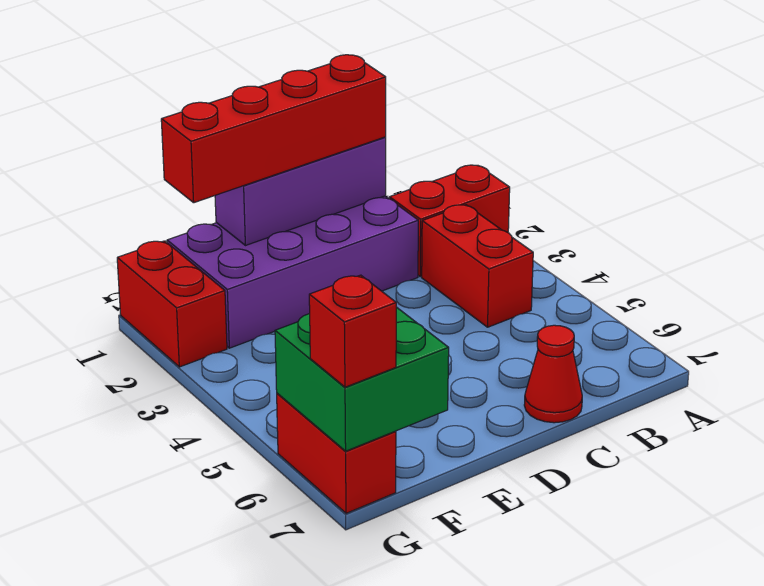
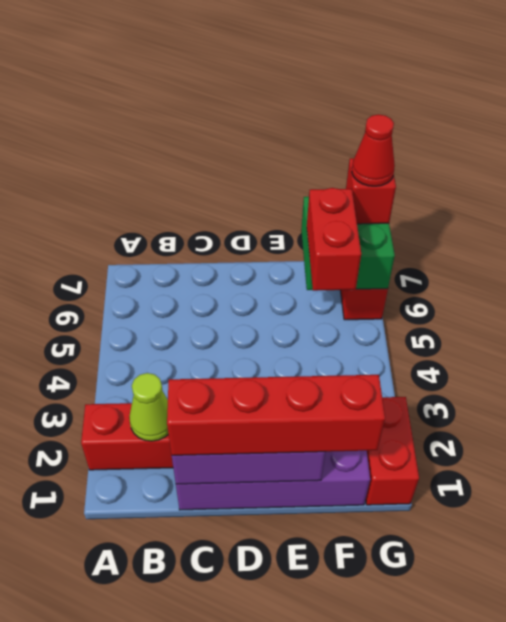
none -> lime cone B2 level 2
red brick B3:B4 level 1 -> red brick F5:F6 level 3
red cone C7 level 1 -> red cone G7 level 4

